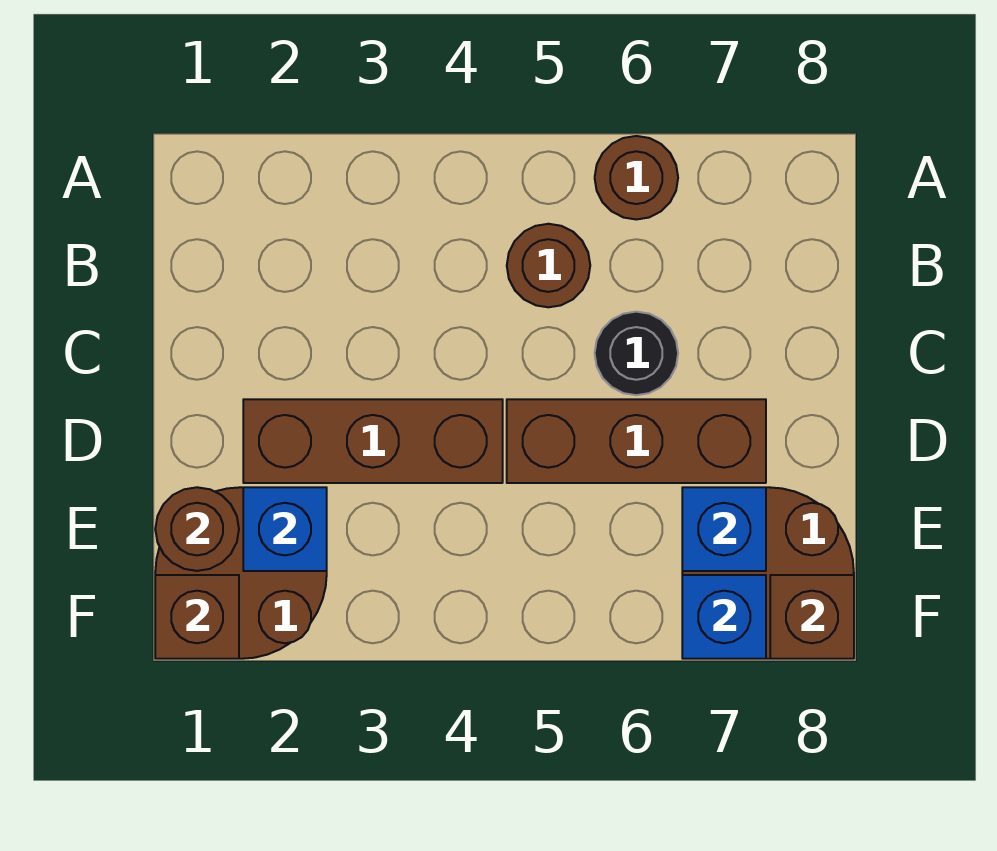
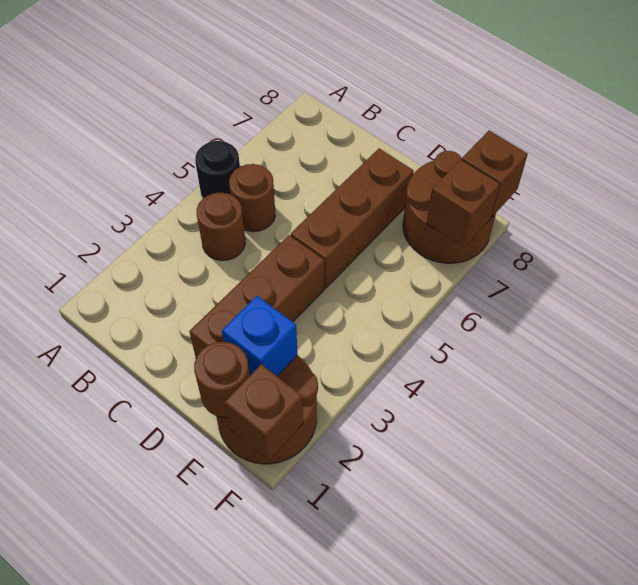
brown round brick A6 level 1 -> brown round brick B4 level 1
black round brick C6 level 1 -> black round brick A5 level 1
blue brick E7 level 2 -> none
blue brick F7 level 2 -> brown brick F7 level 2

